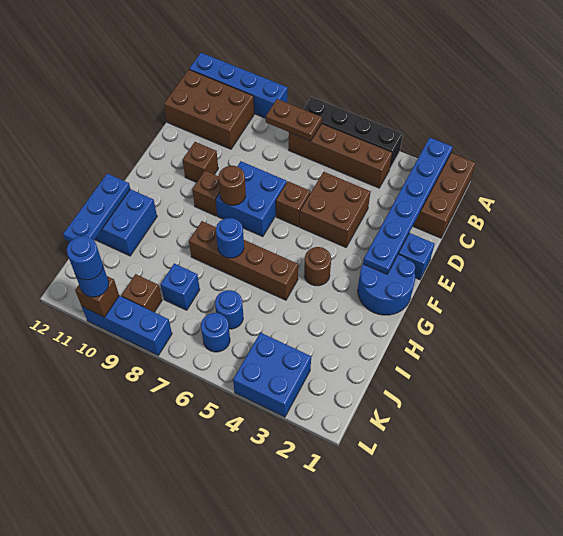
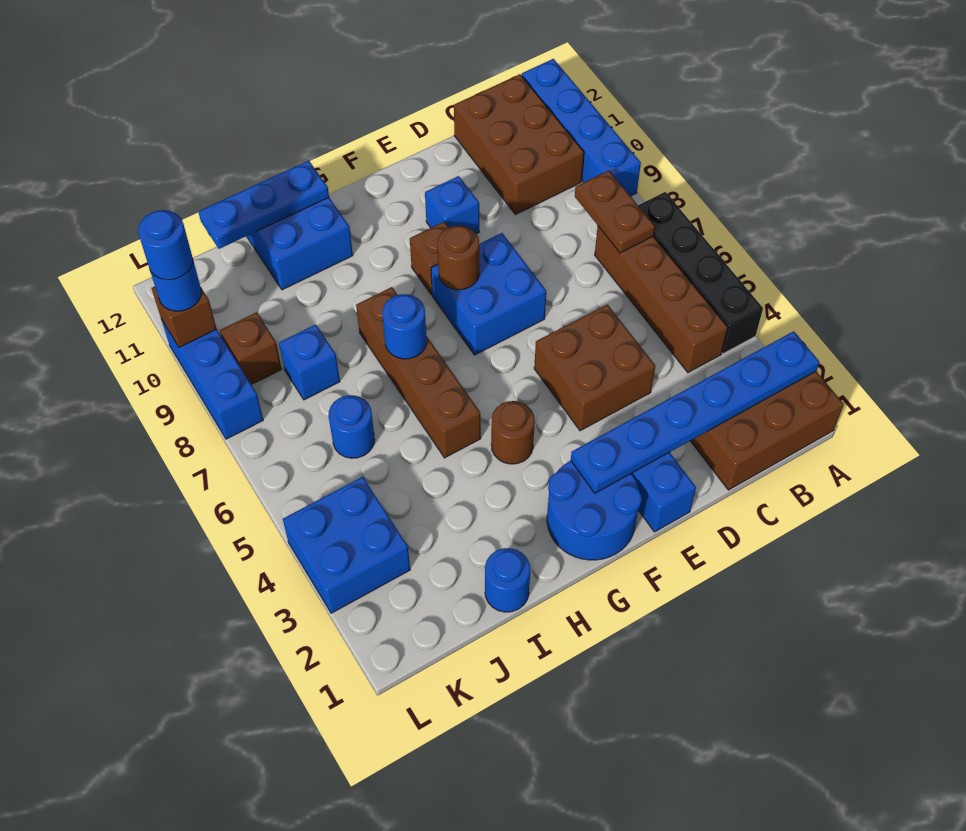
brown brick E6 level 1 -> none
brown brick E10 level 1 -> blue brick E10 level 1
blue round brick K6 level 1 -> blue round brick I1 level 1

